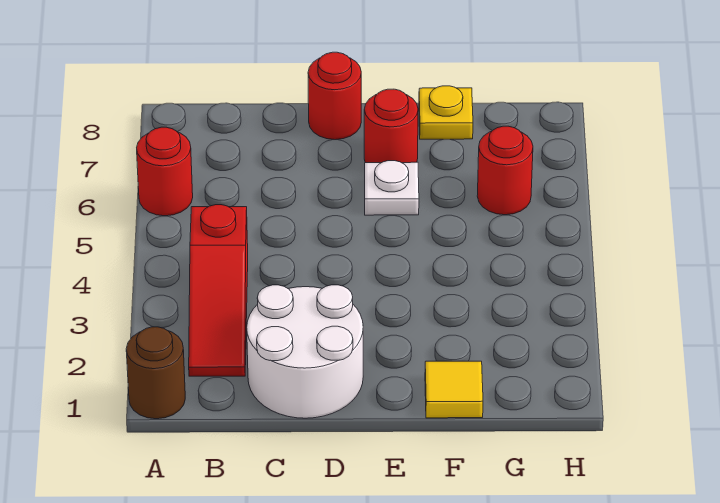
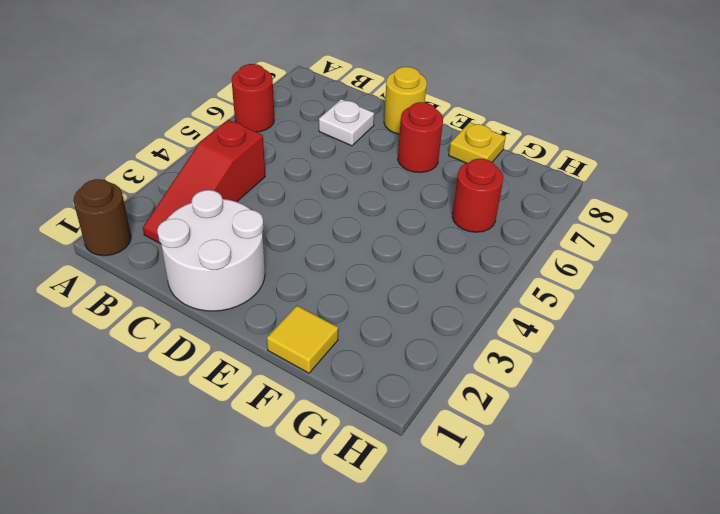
red round brick D8 level 1 -> yellow round brick D8 level 1
white plate E6 level 1 -> white plate C7 level 1

